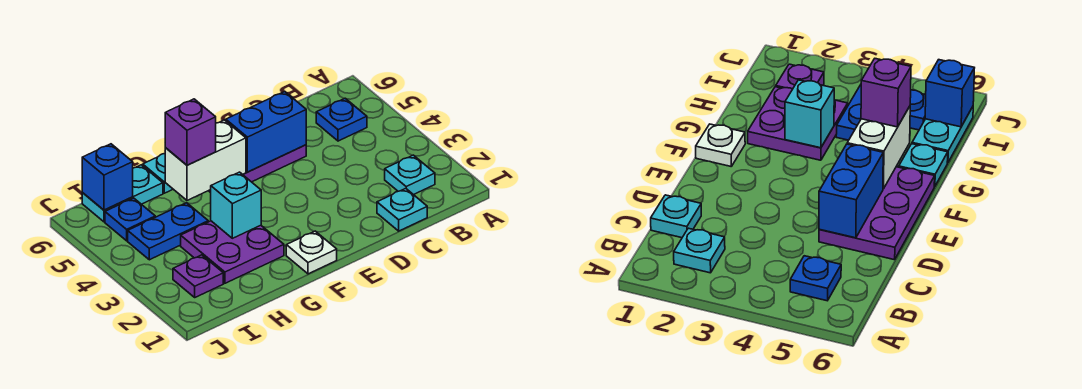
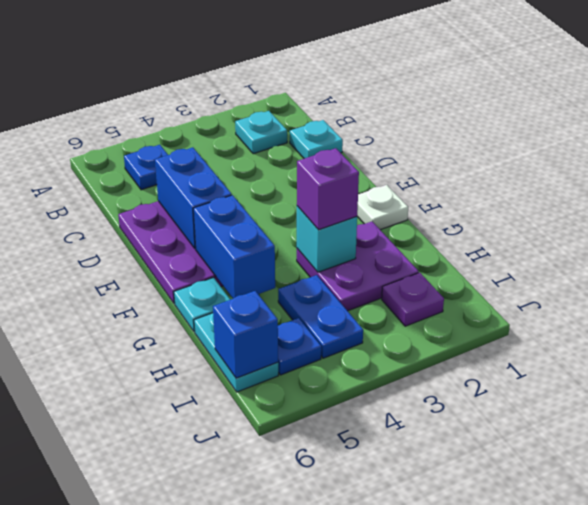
white brick F5:G5 level 2 -> blue brick F5:G5 level 2
purple brick G5 level 3 -> purple brick G3 level 3

